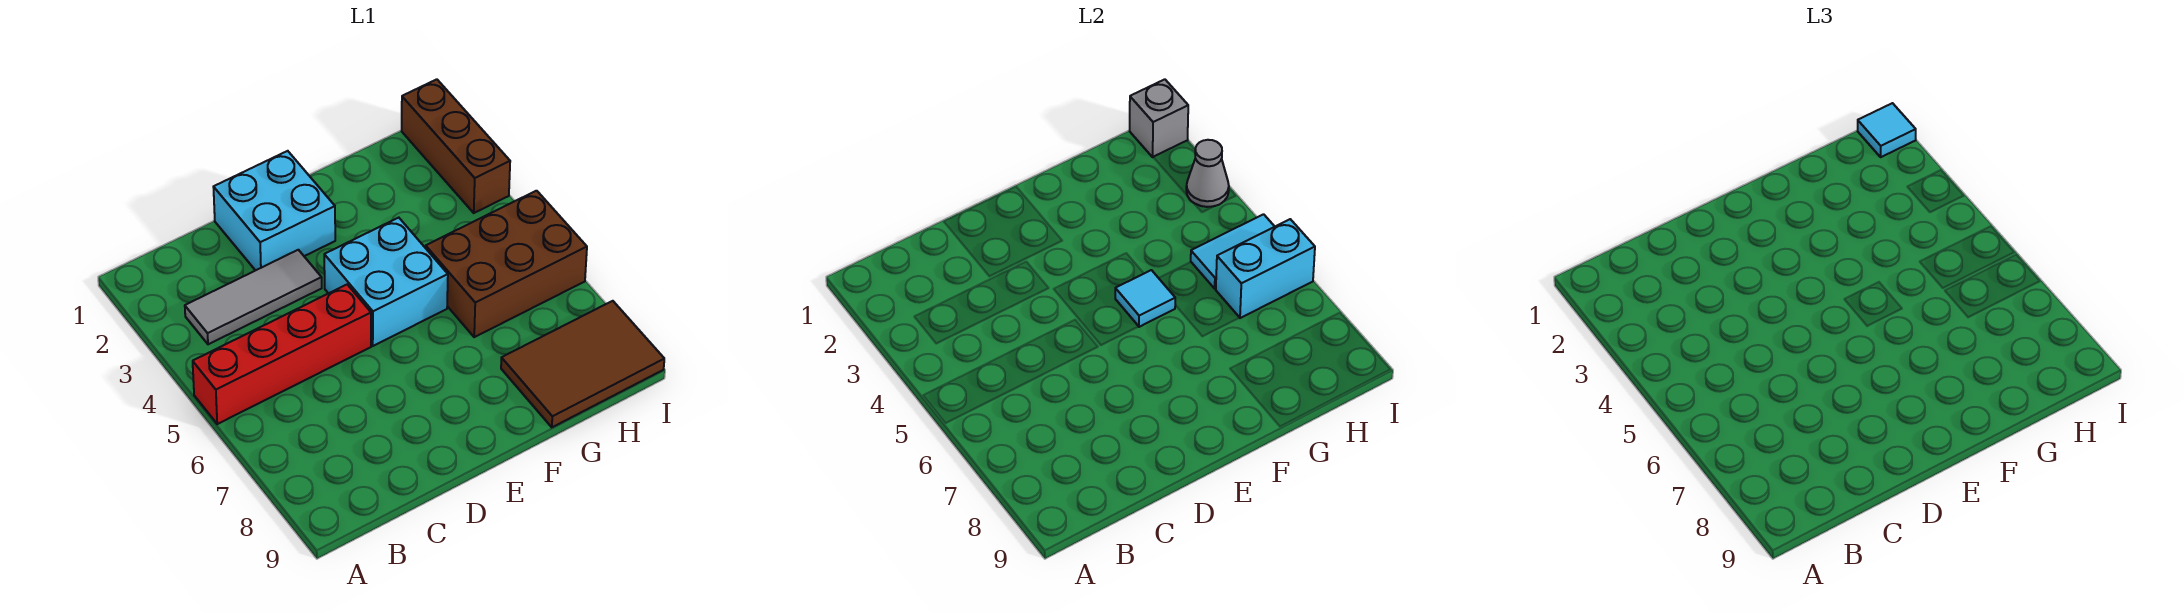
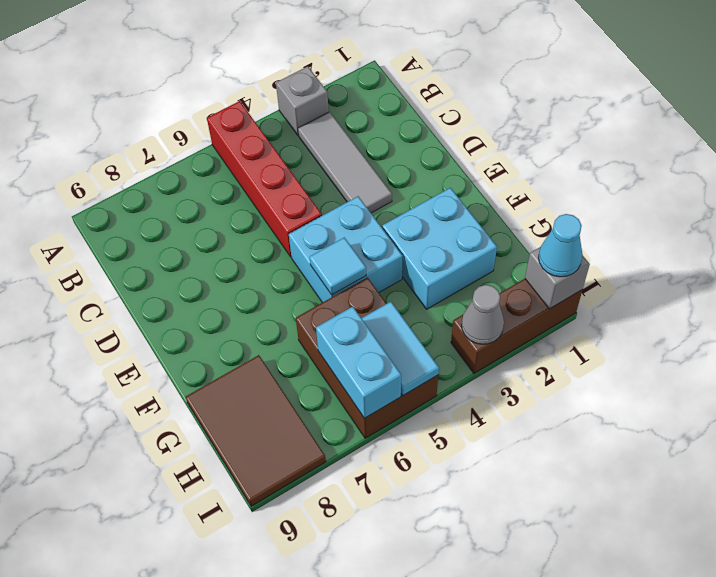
none -> grey brick A3 level 1
cyan brick D1:E2 level 1 -> cyan brick F2:G3 level 1
cyan tile I1 level 3 -> cyan cone I1 level 3

